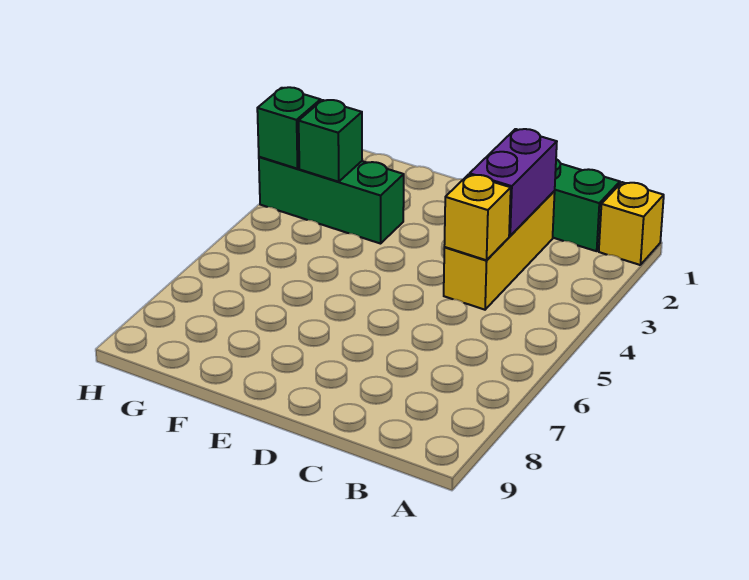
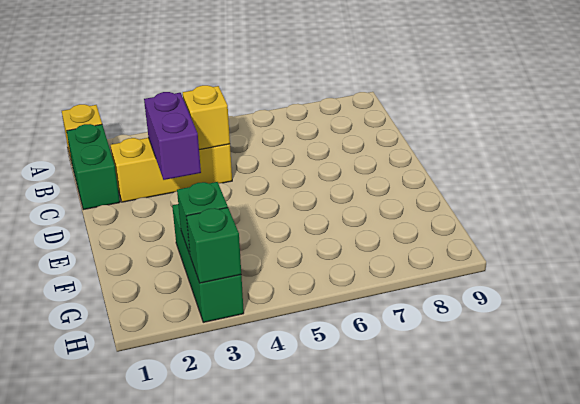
purple brick C2:C3 level 2 -> purple brick C3:D3 level 2

